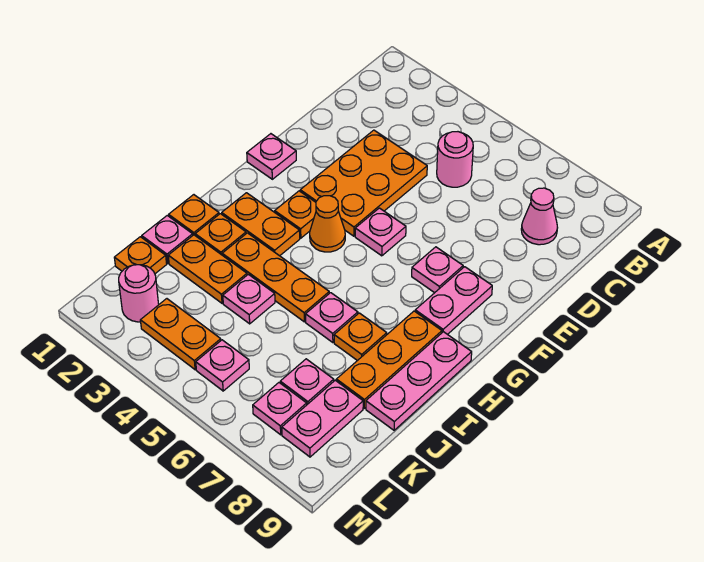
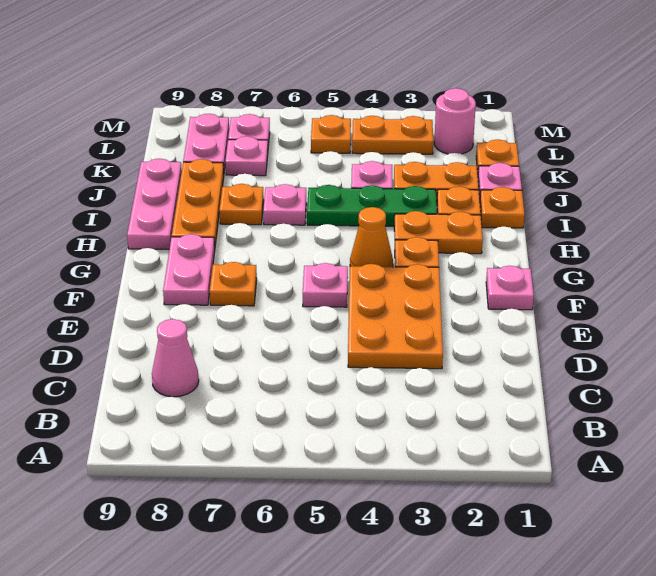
pink round brick C5 level 1 -> none
pink plate F7 level 1 -> orange plate F7 level 1
orange plate I3:I5 level 1 -> green plate I3:I5 level 1
pink plate L5 level 1 -> orange plate L5 level 1

